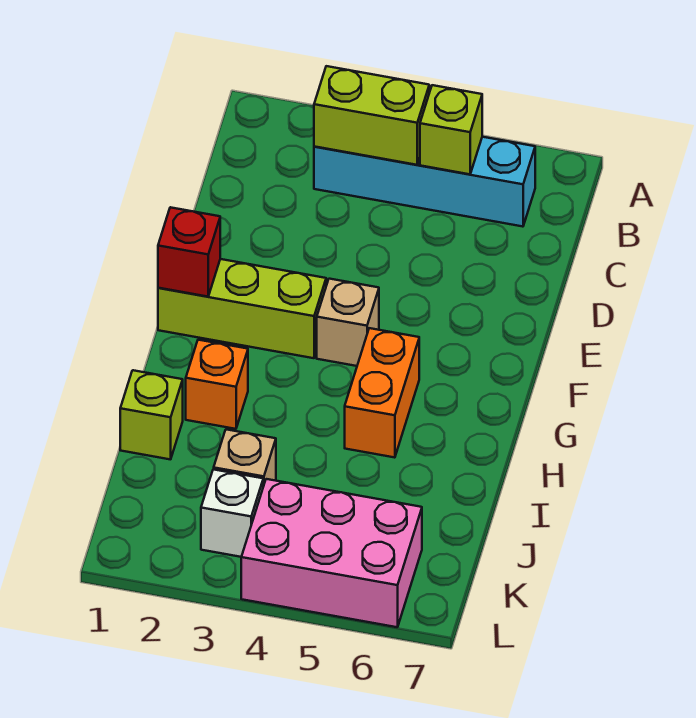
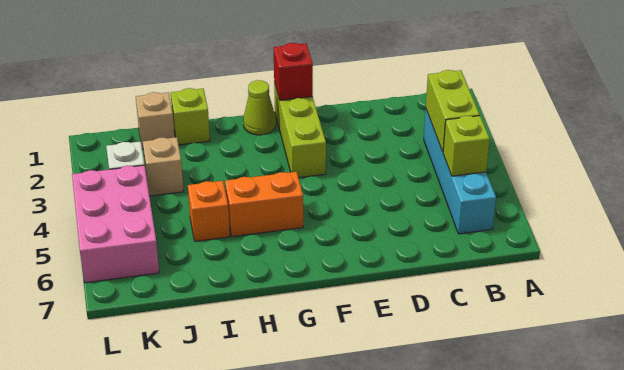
tan brick F4 level 1 -> tan brick J1 level 1
none -> lime cone G1 level 1
orange brick H2 level 1 -> orange brick I5 level 1

